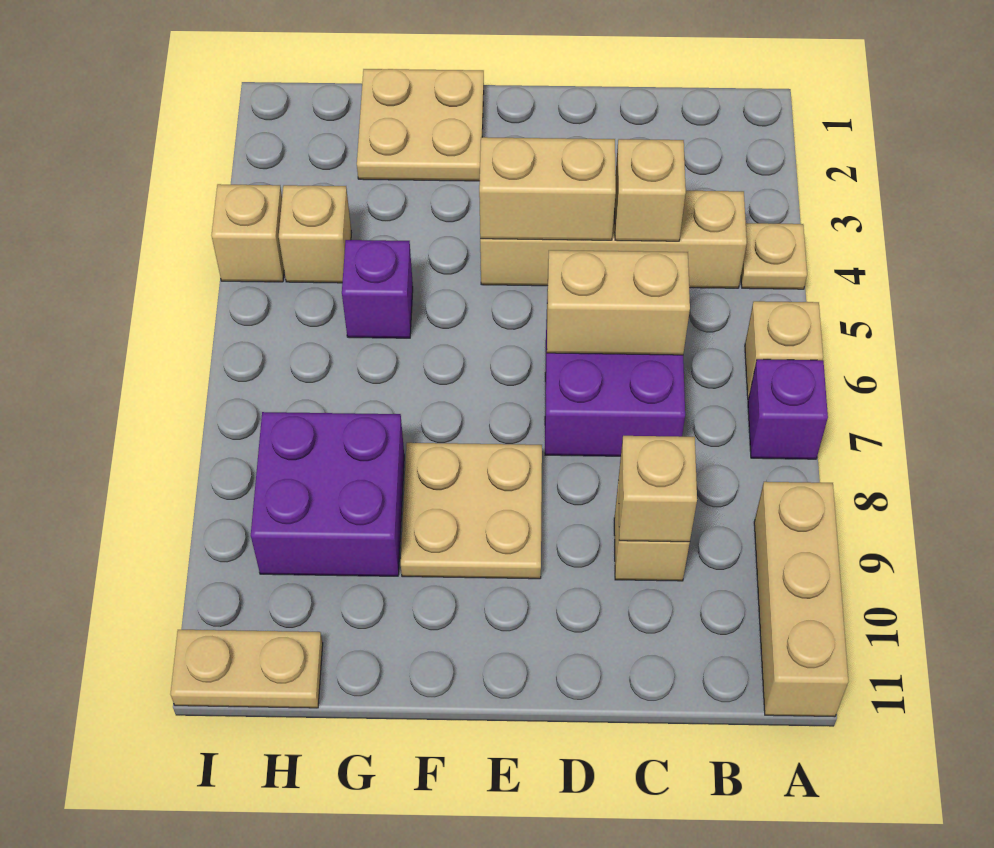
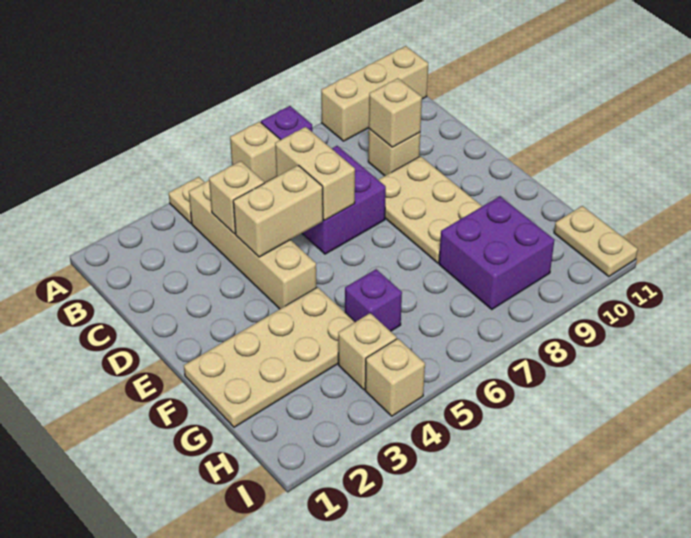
tan brick D4:E4 level 2 -> tan brick D4:D5 level 2
tan plate E8:F9 level 1 -> tan plate D8:F9 level 1
tan plate F1:G2 level 1 -> tan plate F1:G4 level 1

